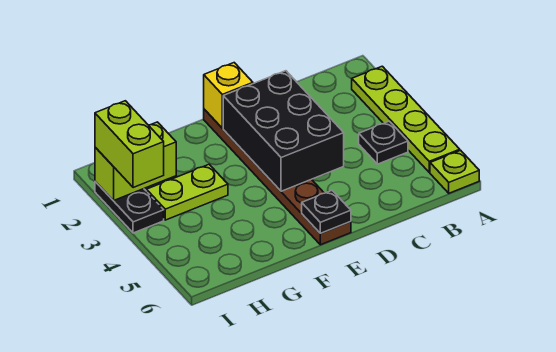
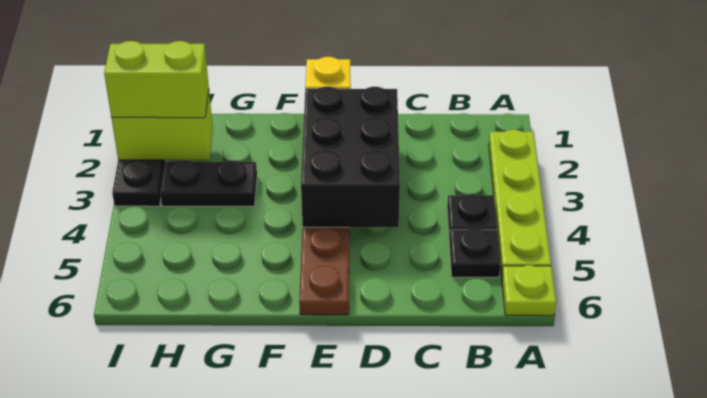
black plate E6 level 2 -> black plate B5 level 1
lime plate G3:H3 level 1 -> black plate G3:H3 level 1
lime brick I2:I3 level 3 -> lime brick H2:I2 level 3

